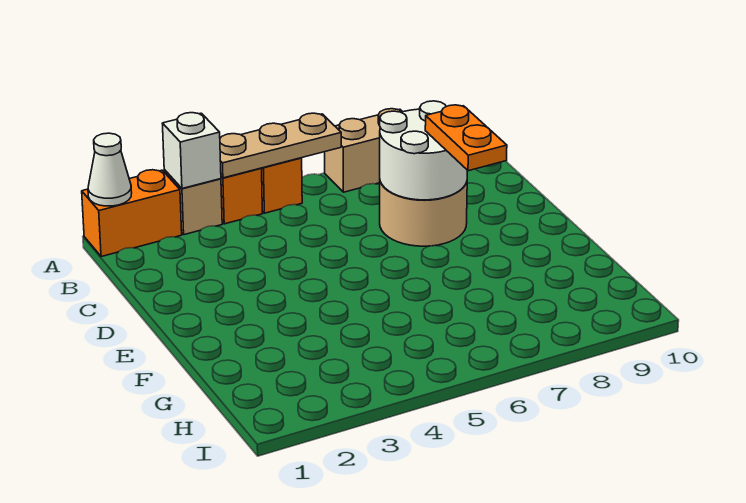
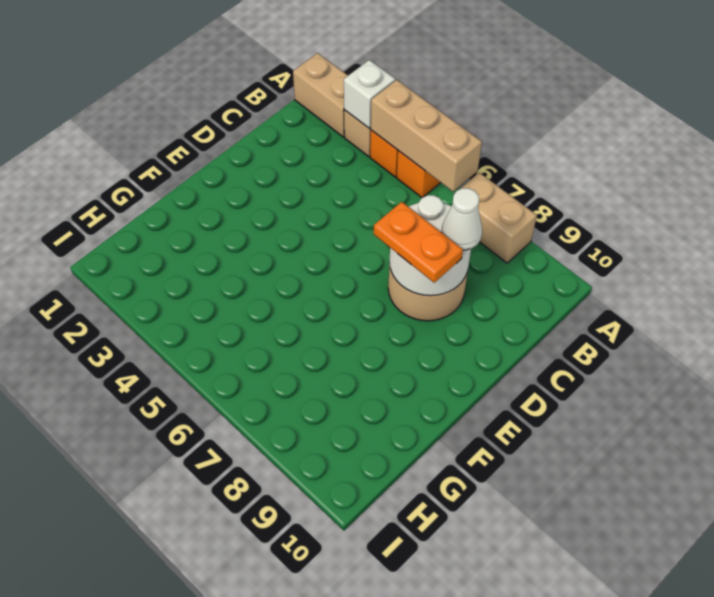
orange brick A1:A2 level 1 -> tan brick A1:A2 level 1
white cone A1 level 2 -> white cone C8 level 3
tan plate A4:A6 level 2 -> tan brick A4:A6 level 2
orange plate D8:E8 level 3 -> orange plate D7:D8 level 3

